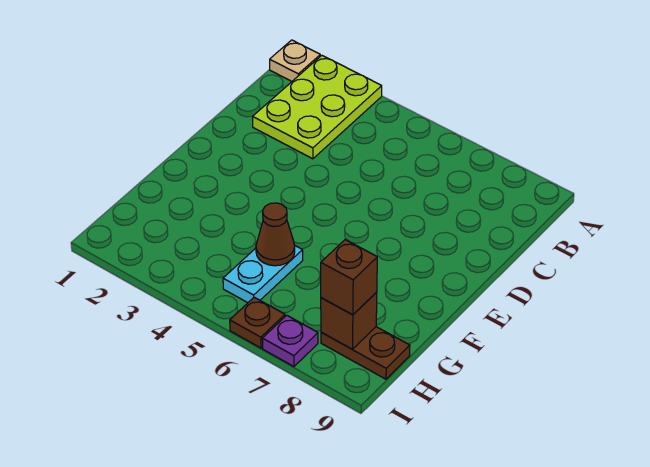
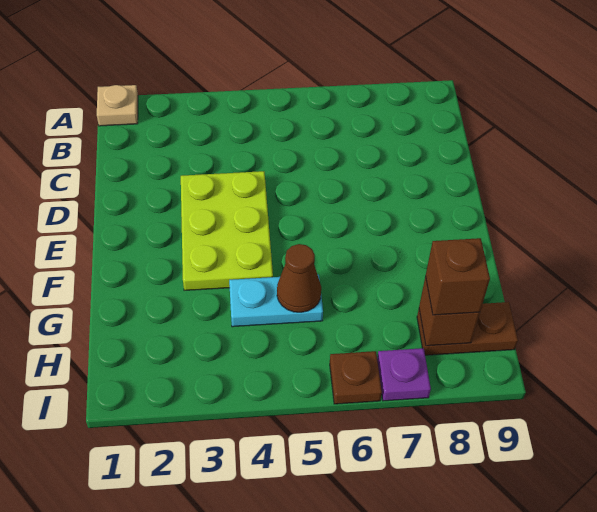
lime plate A2:C3 level 1 -> lime plate D3:F4 level 1
cyan plate G5:H5 level 1 -> cyan plate G4:G5 level 1

